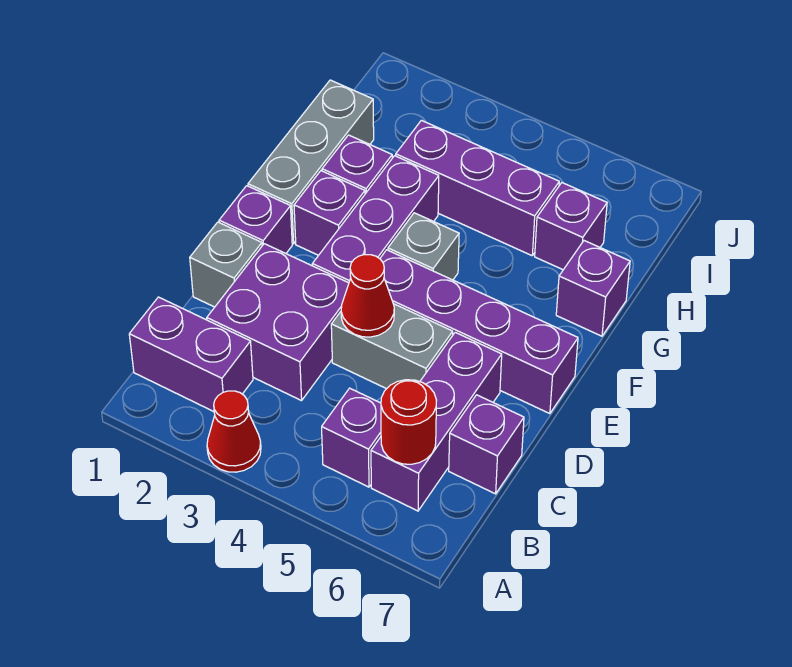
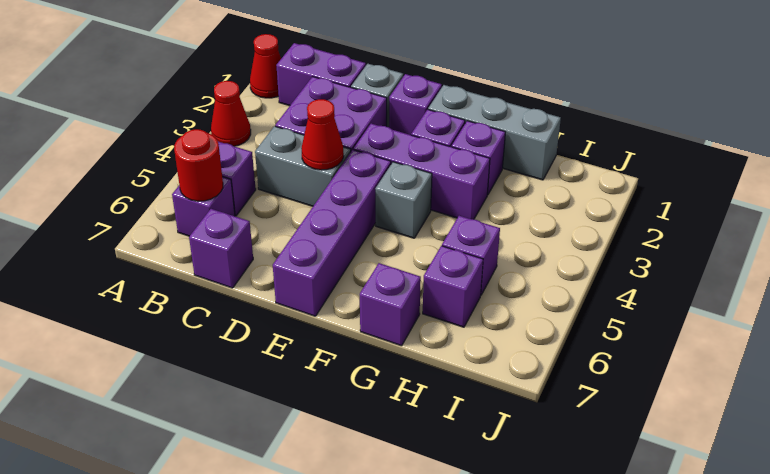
none -> red cone A1 level 1
purple brick B1:B2 level 1 -> purple brick B1:C1 level 1
purple brick B6:D6 level 1 -> purple brick B6 level 1
grey brick D4:D5 level 1 -> grey brick C4:D4 level 1
purple brick H3:H5 level 1 -> purple brick H5 level 1

